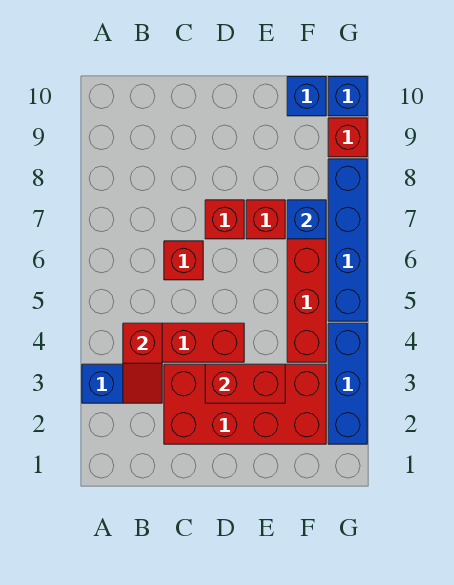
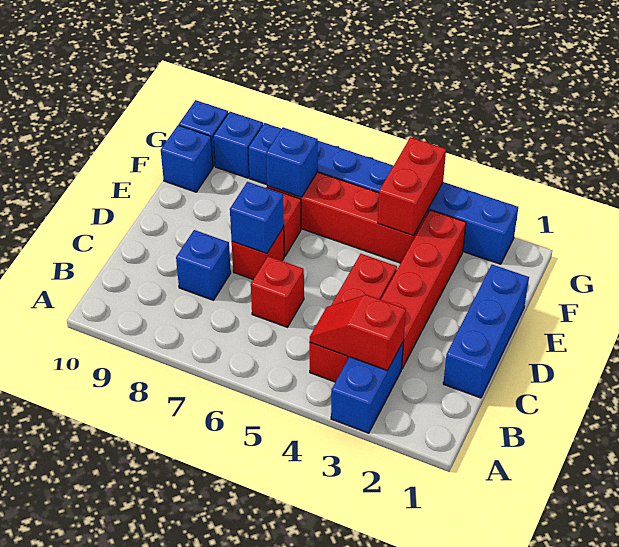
red slope B3:B4 level 2 top 4 -> red slope B3:B4 level 2 top 3
none -> blue brick C1:E1 level 1
red brick C2:F3 level 1 -> red brick C3:F3 level 1
none -> blue brick C8 level 1
red brick D3:E3 level 2 -> red brick F4:G4 level 2
none -> blue brick D7 level 2
red brick G9 level 1 -> blue brick G9 level 1

